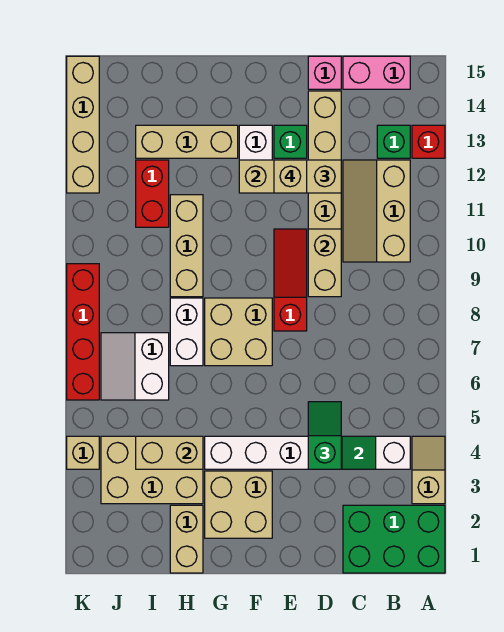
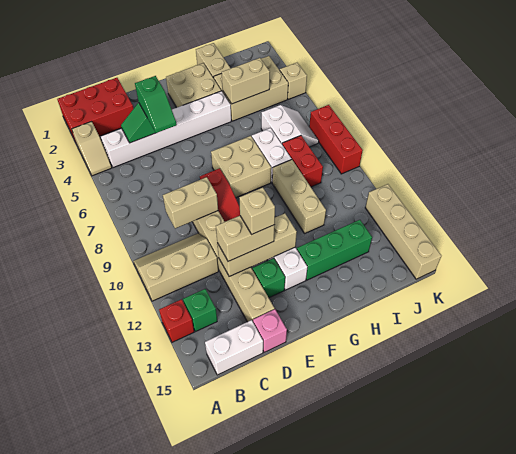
green brick A1:C2 level 1 -> red brick A1:C2 level 1
tan slope B10:C12 level 1 top B -> tan slope A10:C11 level 1 top 11
pink brick B15:C15 level 1 -> white brick B15:C15 level 1
tan brick D9:D10 level 2 -> tan brick C9:D9 level 2
tan brick G13:I13 level 1 -> green brick G13:I13 level 1
red brick I11:I12 level 1 -> red brick I8:I9 level 1
red brick K6:K9 level 1 -> red brick K7:K9 level 1

